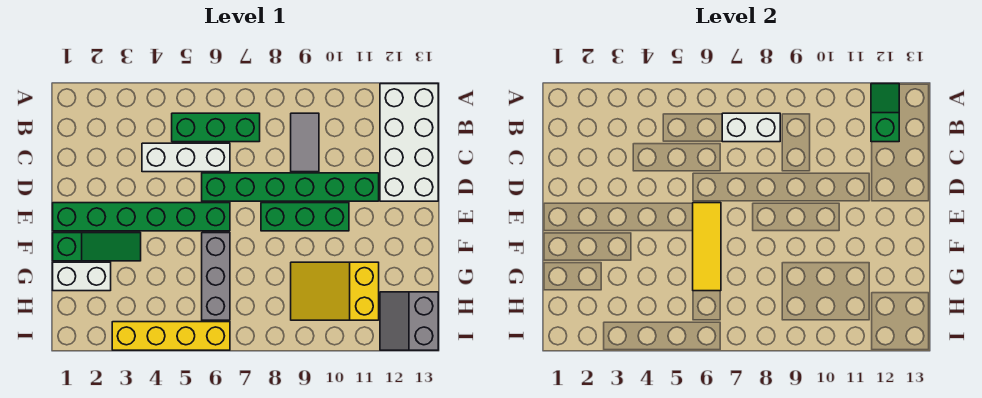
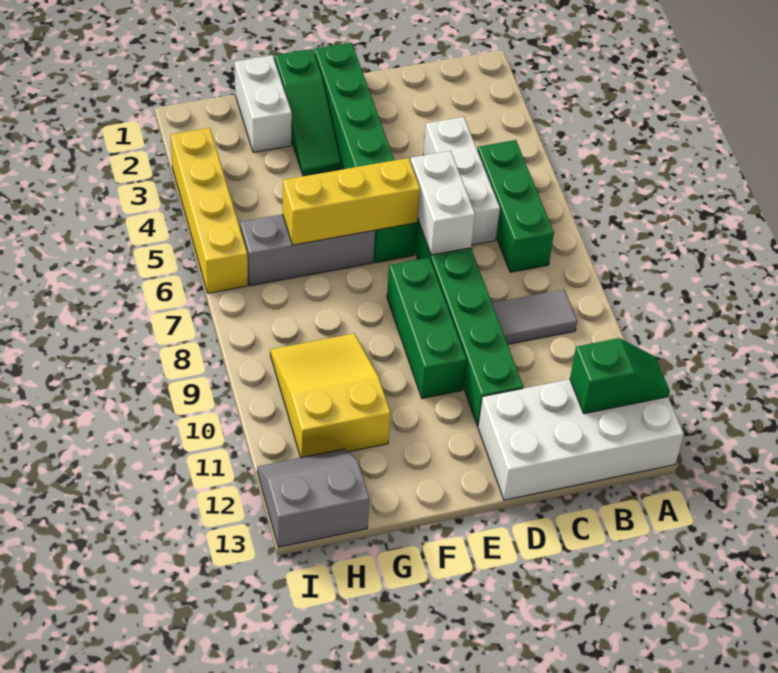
white brick B7:B8 level 2 -> white brick D6:D7 level 2
yellow tile E6:G6 level 2 -> yellow brick E6:G6 level 2

